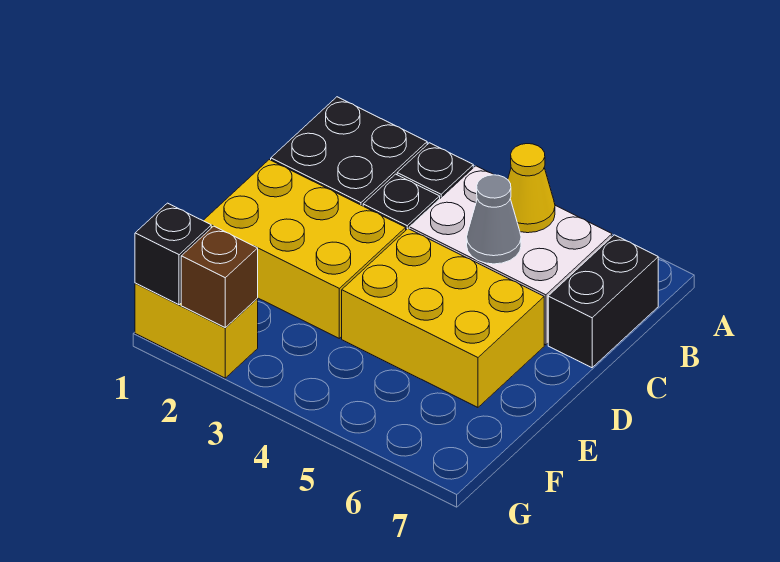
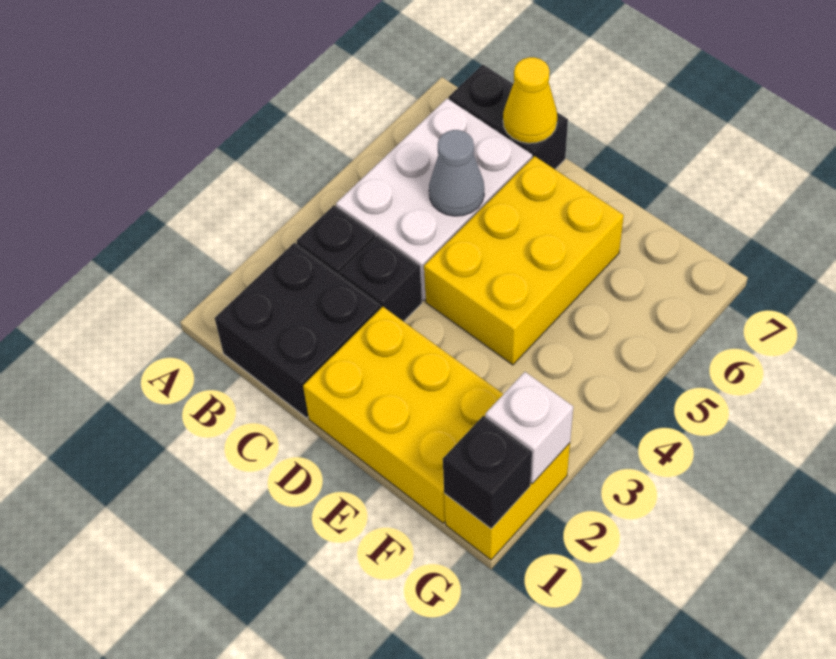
yellow cone B5 level 2 -> yellow cone C7 level 2
yellow brick D1:E3 level 1 -> yellow brick D1:F2 level 1
brown brick G2 level 2 -> white brick G2 level 2

